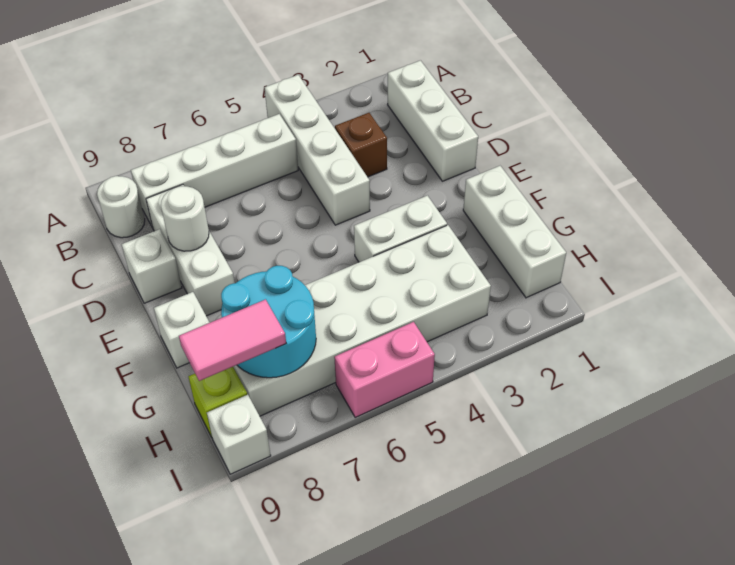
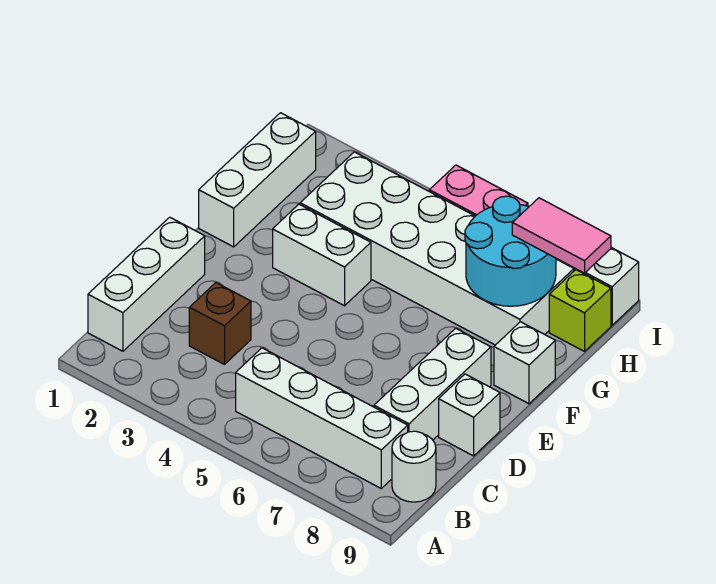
white brick A4:D4 level 1 -> none
white round brick D8 level 2 -> none

